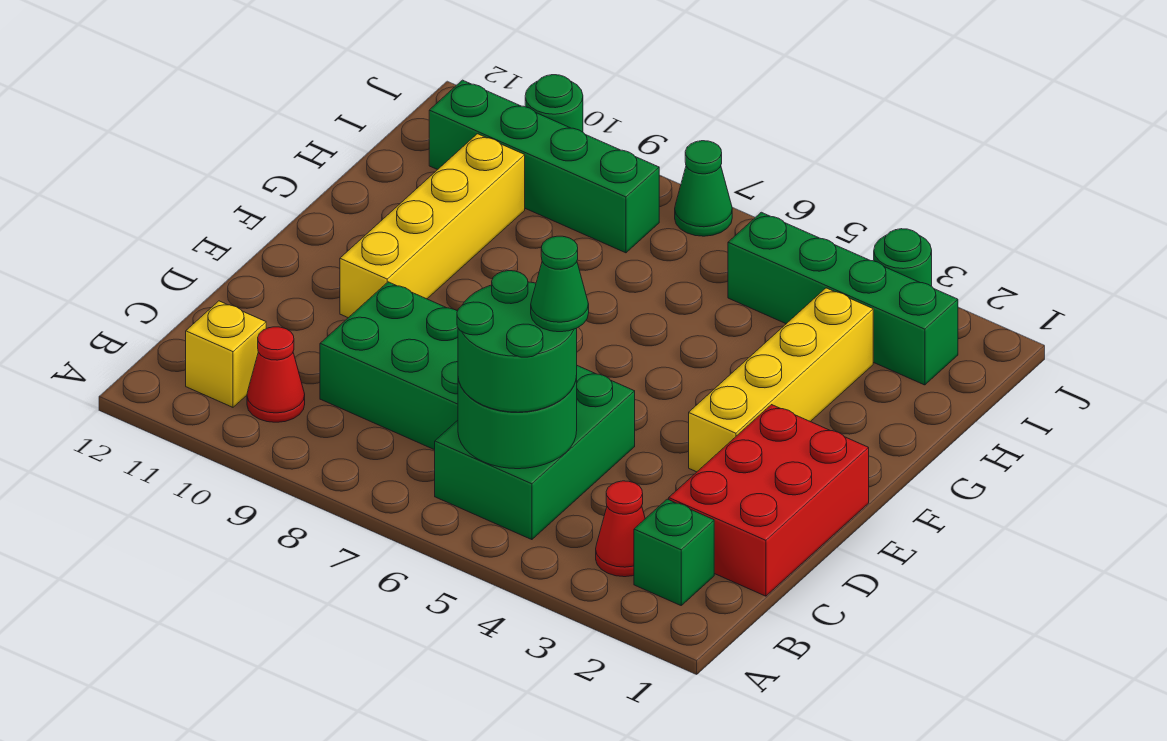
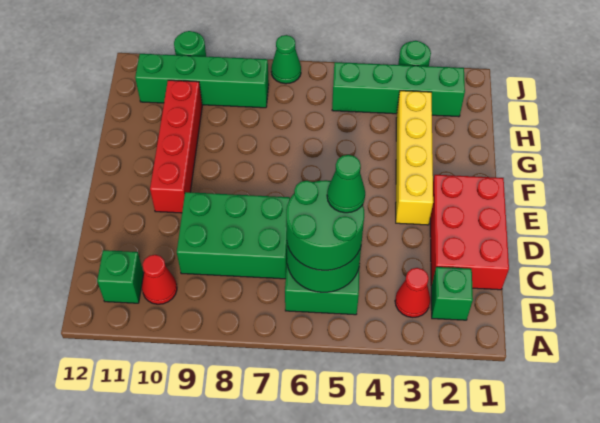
yellow brick B11 level 1 -> green brick B11 level 1
yellow brick E10:H10 level 1 -> red brick E10:H10 level 1

